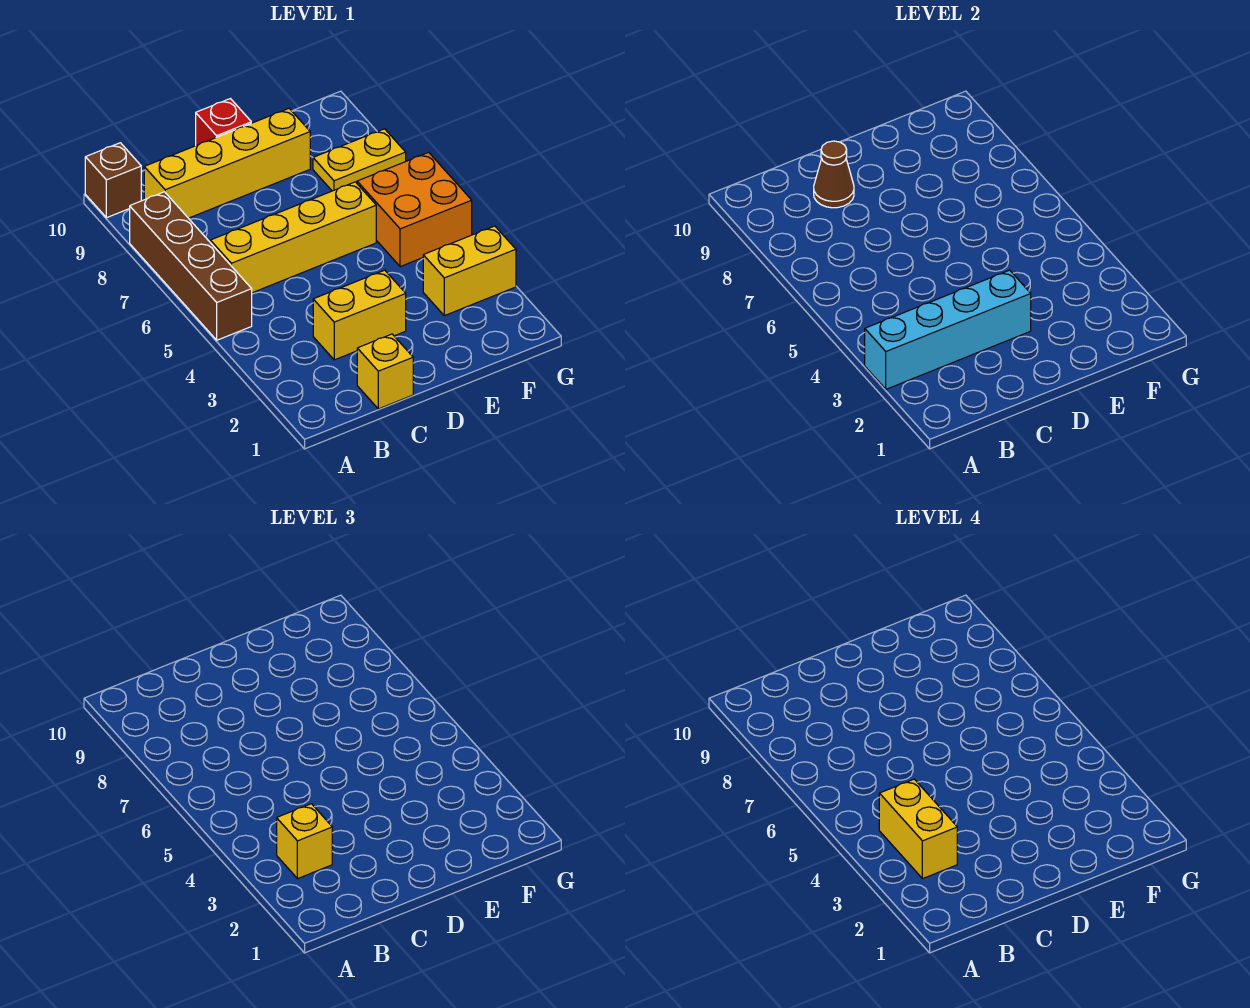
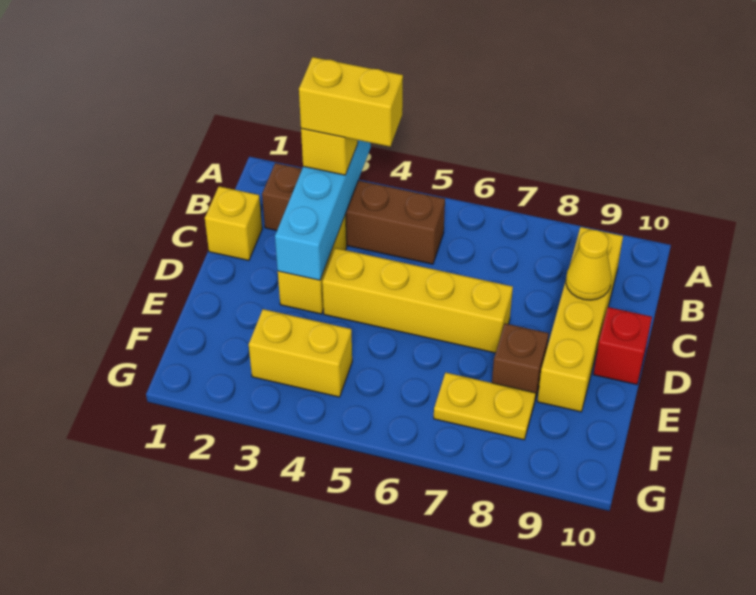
brown brick A5:A8 level 1 -> brown brick B2:B5 level 1
brown brick A10 level 1 -> brown brick E8 level 1
yellow brick B6:E6 level 1 -> yellow brick D4:D7 level 1
brown cone C9 level 2 -> yellow cone C9 level 2
yellow brick F3:G3 level 1 -> yellow brick F3:F4 level 1
orange brick F5:G6 level 1 -> none
yellow plate F8:G8 level 1 -> yellow plate F7:F8 level 1

